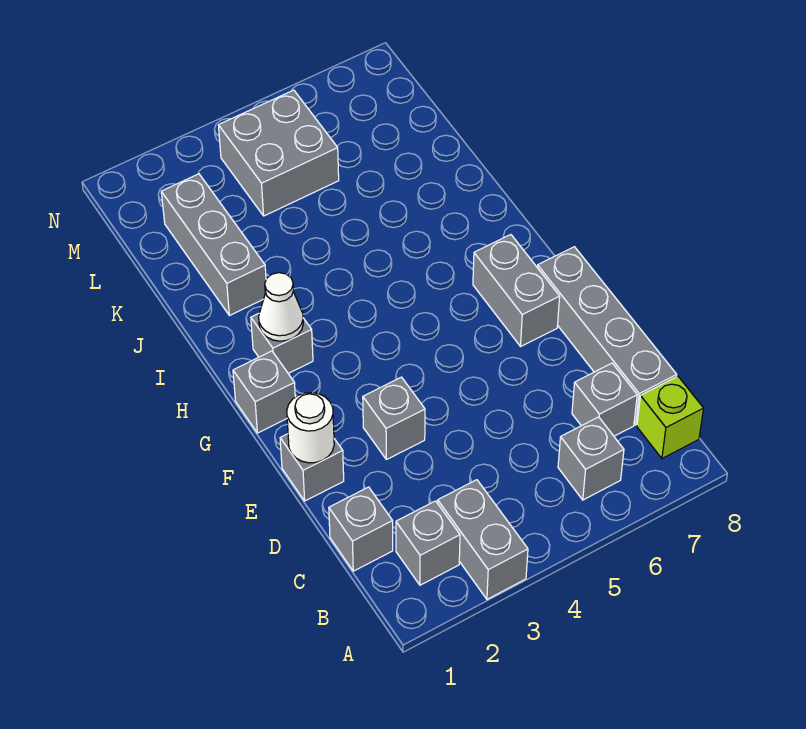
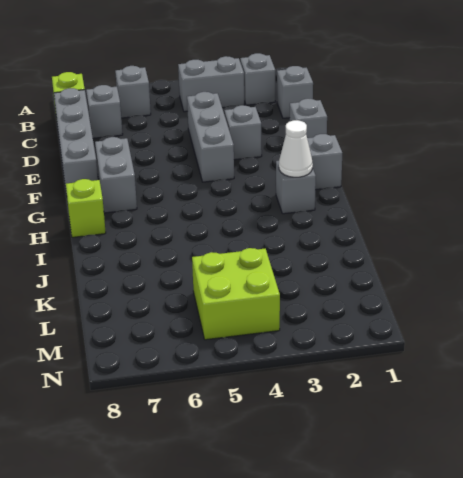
grey brick A3:B3 level 1 -> grey brick B3:B4 level 1
white round brick E1 level 2 -> none
none -> lime brick H8 level 1
grey brick J2:L2 level 1 -> grey brick D4:F4 level 1
grey brick L4:M5 level 1 -> lime brick L4:M5 level 1

